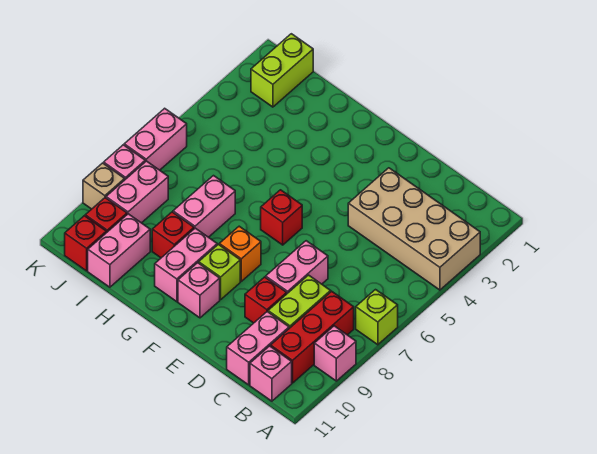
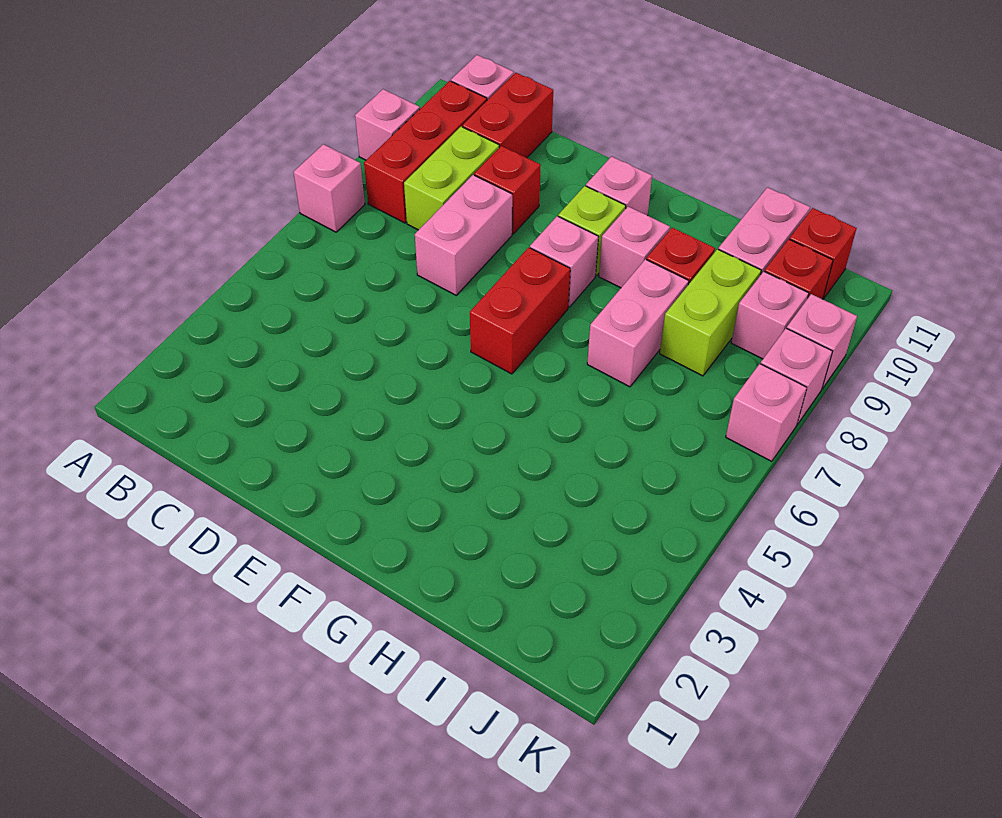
tan brick A3:D4 level 1 -> none
lime brick A7 level 1 -> pink brick A7 level 1
pink brick C10:C11 level 1 -> red brick C10:C11 level 1
red brick F6 level 1 -> red brick F6:F7 level 1
orange brick F8 level 1 -> pink brick F8 level 1
pink brick G9:G10 level 1 -> pink brick G9 level 1
lime brick J1:J2 level 1 -> lime brick I8:I9 level 1
pink brick J8:J9 level 1 -> pink brick J9 level 1
pink brick K6:K7 level 1 -> pink brick K7 level 1
tan brick K9 level 1 -> pink brick K9 level 1

